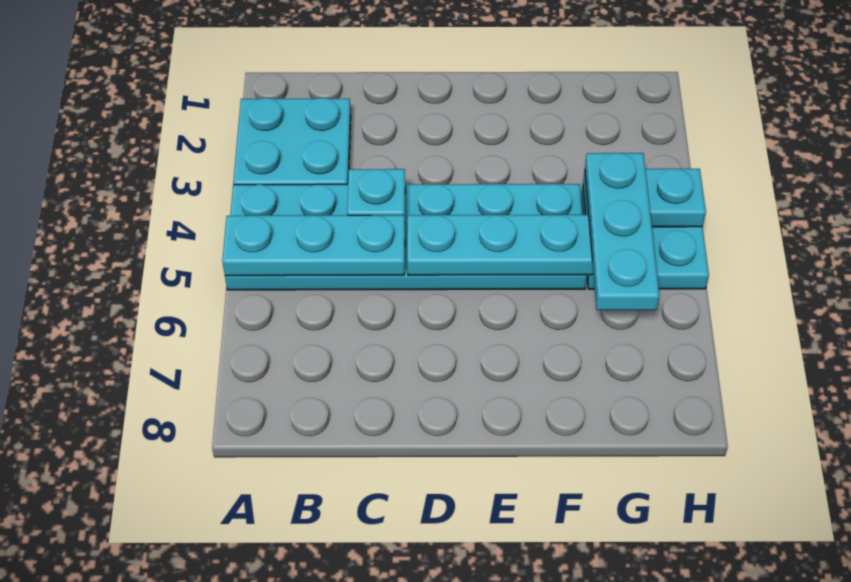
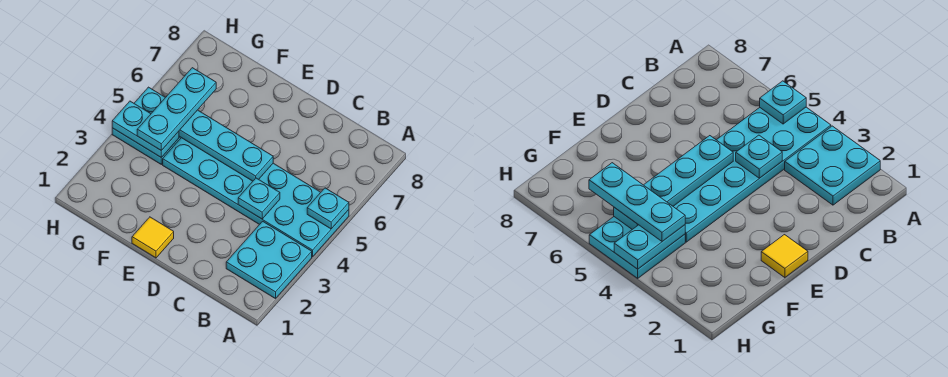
cyan plate A5:C5 level 2 -> cyan plate A5 level 2
none -> yellow tile E1 level 1

